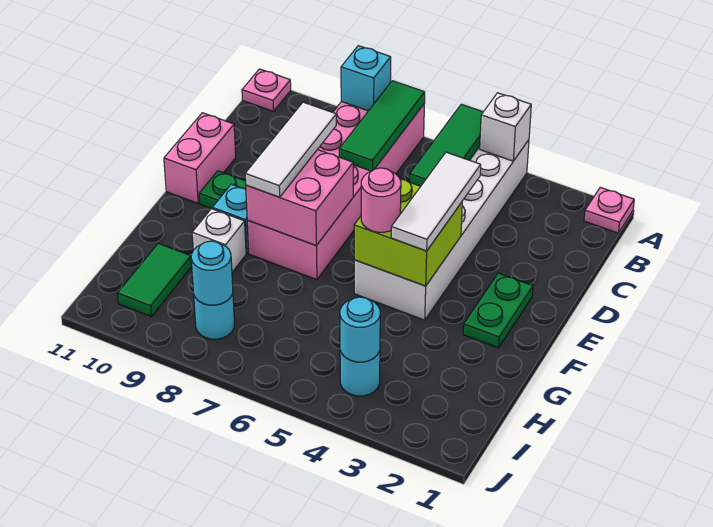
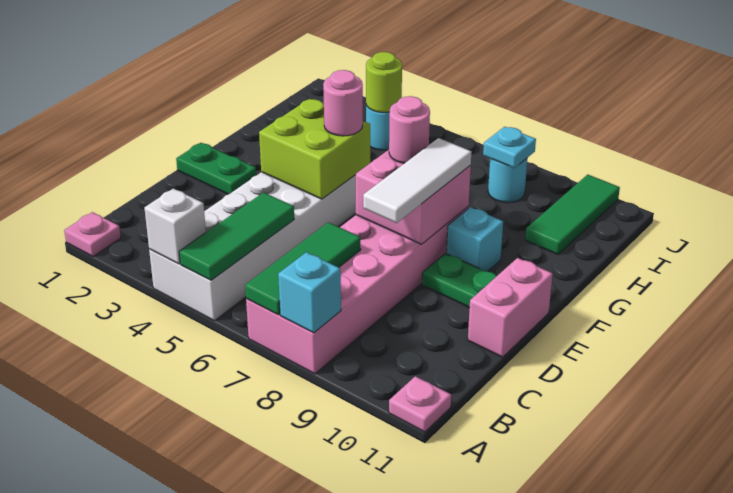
white tile D4:F4 level 3 -> none
green plate E2:F2 level 1 -> green plate E1:E2 level 1
none -> pink round brick F7 level 3
white brick G9 level 1 -> none
green tile H10:I10 level 1 -> green tile H10:J10 level 1
cyan round brick I4 level 2 -> lime round brick I4 level 2
cyan round brick I8 level 2 -> cyan plate I8 level 2

